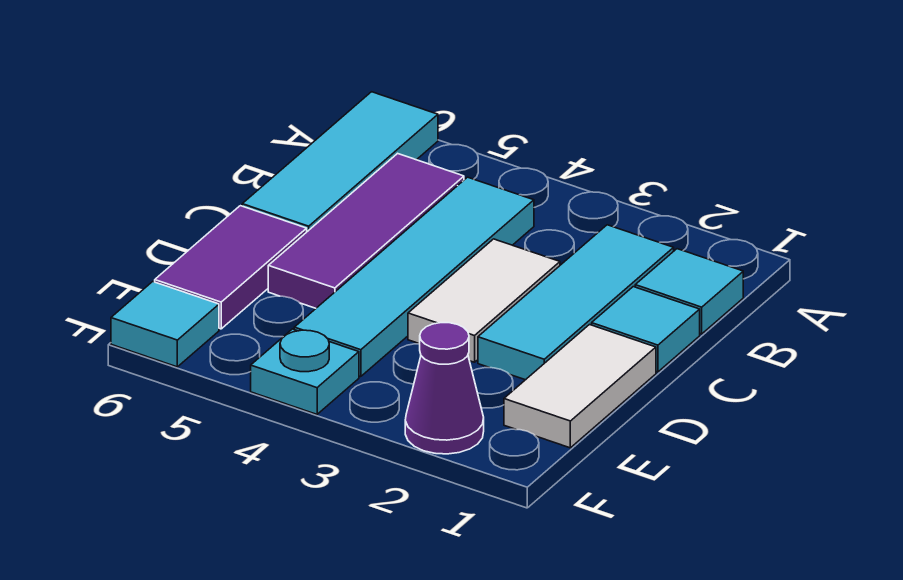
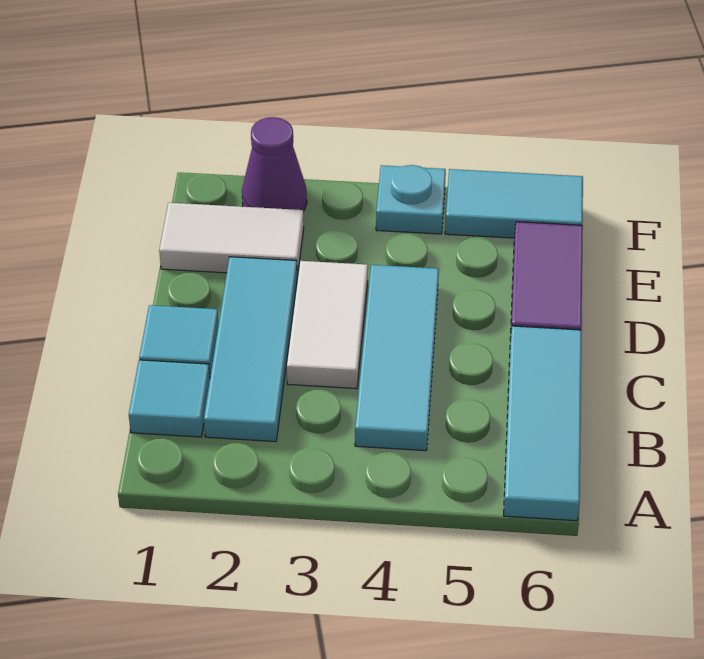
cyan tile B4:E4 level 1 -> cyan tile B4:D4 level 1
purple tile B5:D5 level 1 -> none
white tile D1:E1 level 1 -> white tile E1:E2 level 1
cyan tile F6 level 1 -> cyan tile F5:F6 level 1

